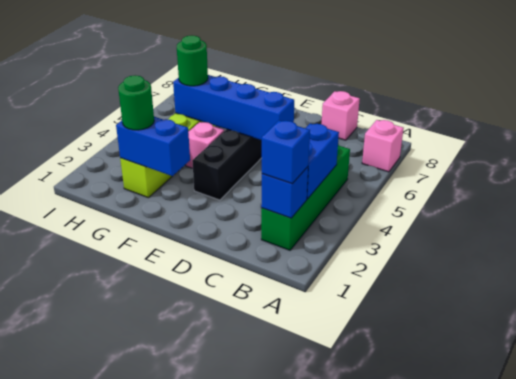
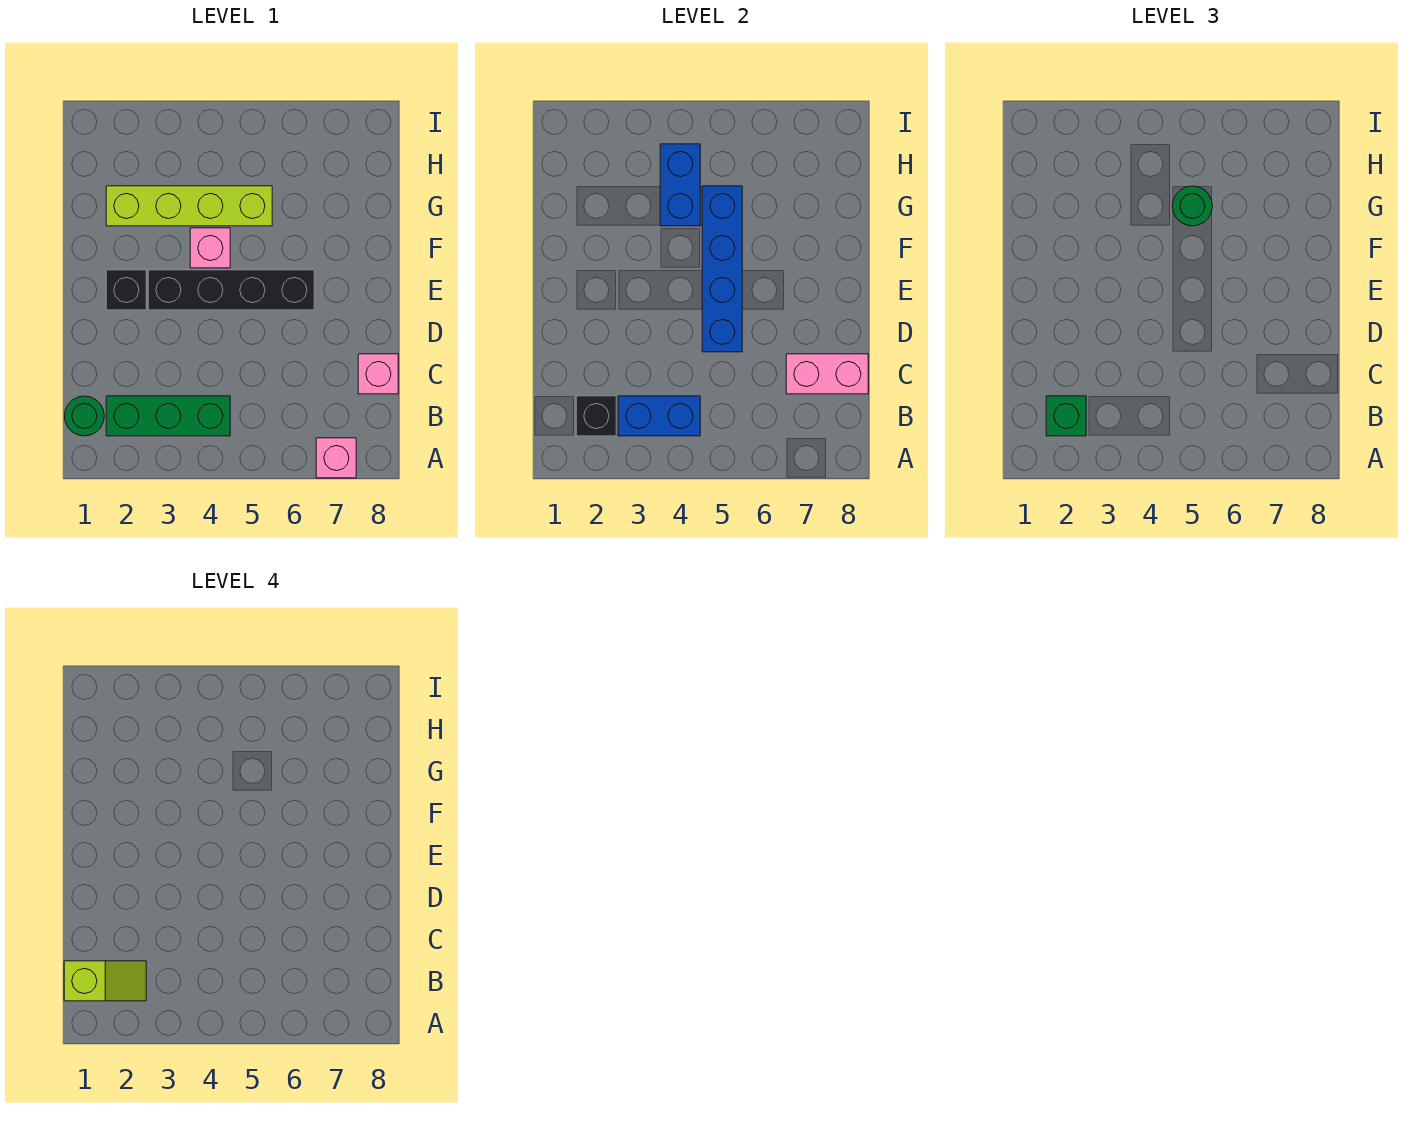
none -> lime slope B1:B2 level 4 top 1
green brick B2:B5 level 1 -> green brick B2:B4 level 1
blue brick B2 level 2 -> black brick B2 level 2
blue brick B2 level 3 -> green brick B2 level 3
none -> pink brick C7:C8 level 2
none -> black brick E2 level 1
blue brick F2:G2 level 2 -> blue brick G4:H4 level 2
green round brick G2 level 3 -> green round brick B1 level 1

